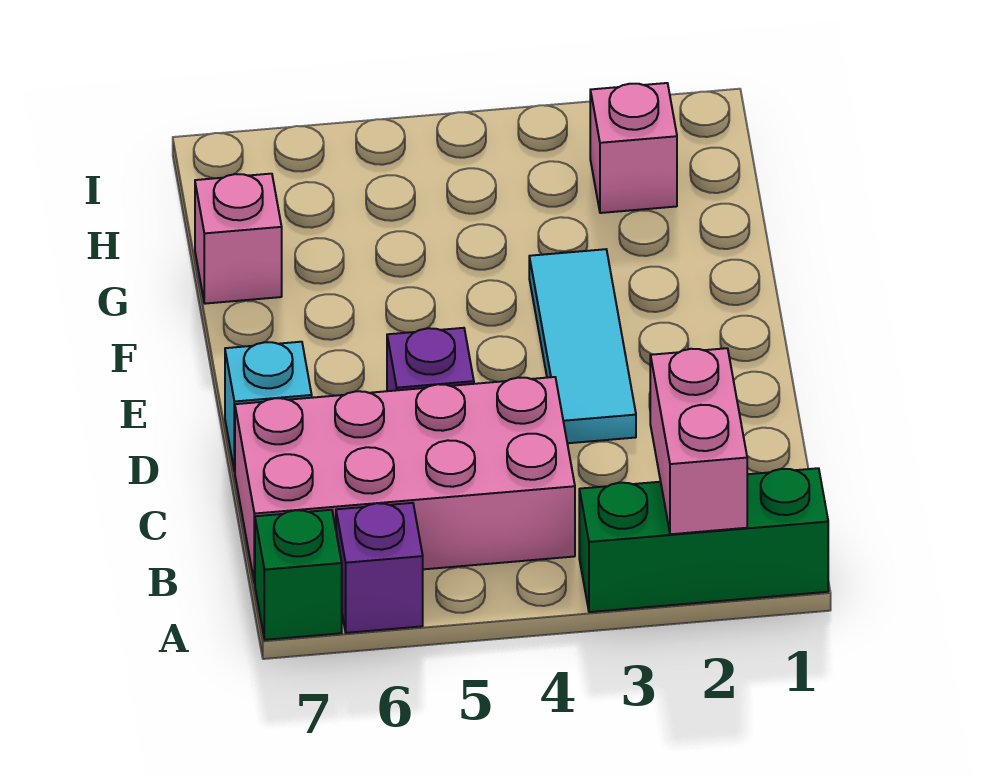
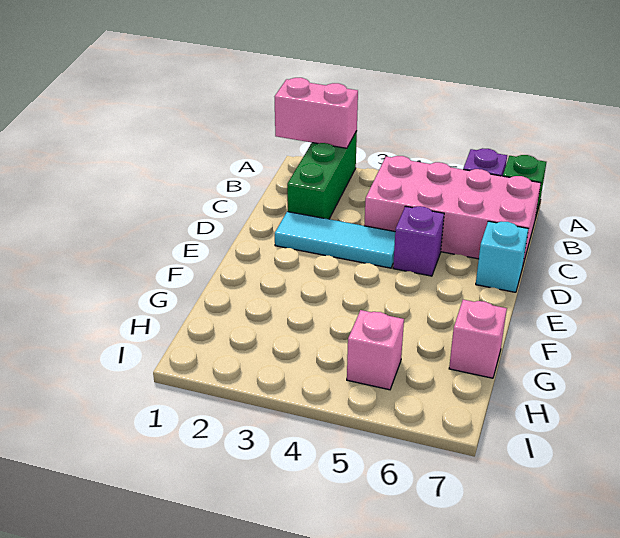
green brick A1:A3 level 1 -> green brick A2:C2 level 1
pink brick A2:B2 level 2 -> pink brick A1:A2 level 2
cyan tile D3:F3 level 1 -> cyan tile D2:D4 level 1
pink brick H2 level 1 -> pink brick H5 level 1

